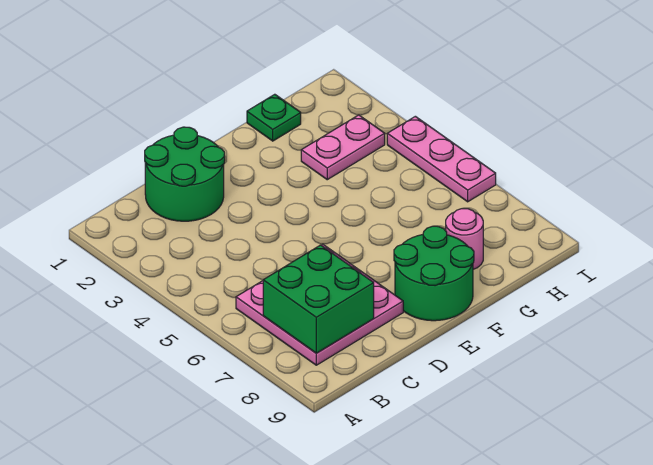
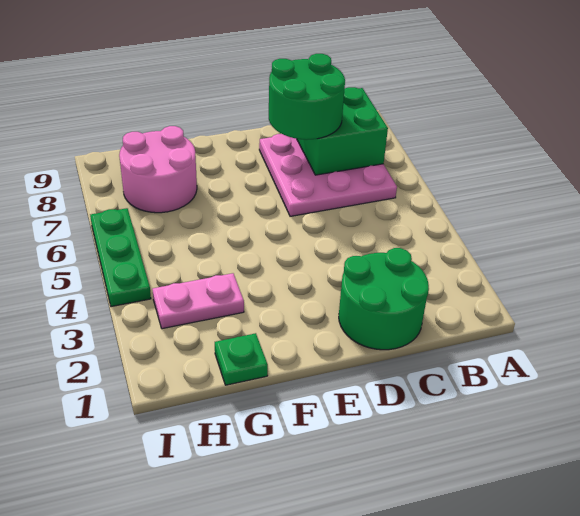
green round brick E8:F9 level 1 -> green round brick C7:D8 level 3
pink round brick G8 level 1 -> pink round brick G7:H8 level 1
pink plate I4:I6 level 1 -> green plate I4:I6 level 1

